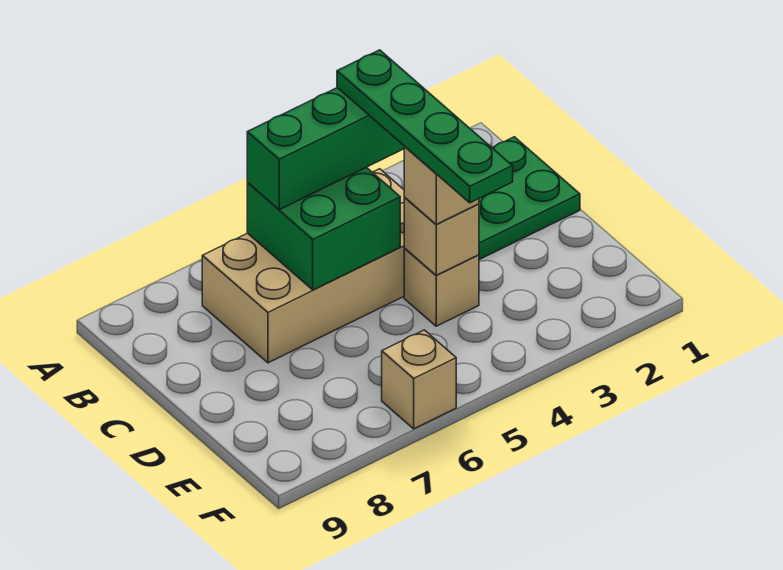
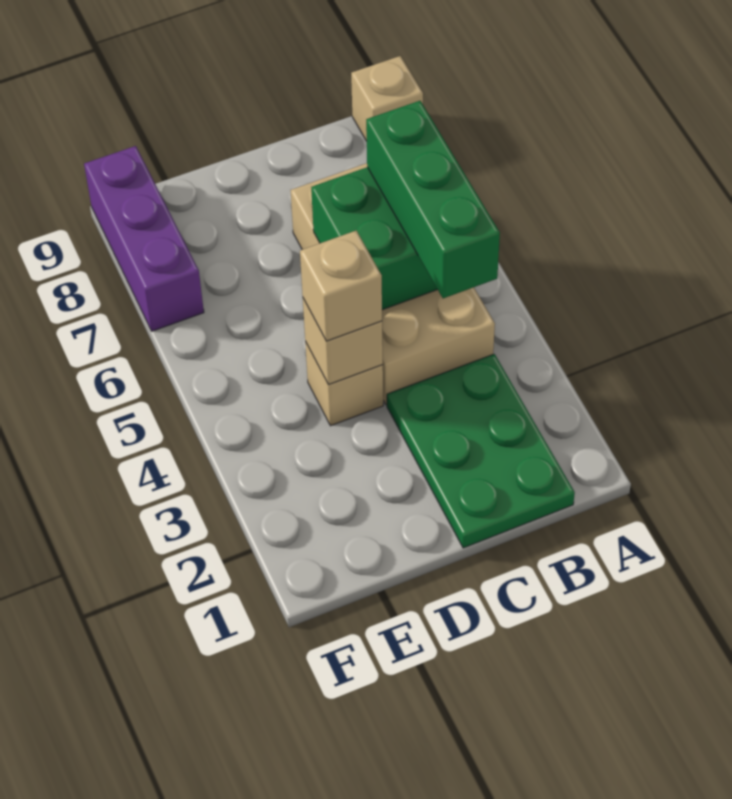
green plate B4:E4 level 4 -> none
tan brick F6 level 1 -> tan brick A9 level 1
none -> purple brick F7:F9 level 1

